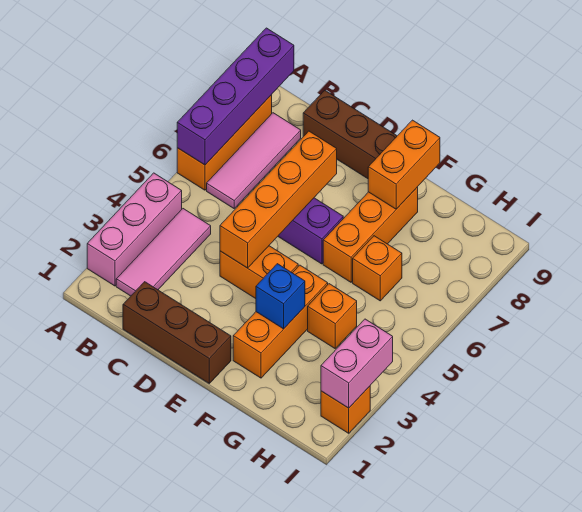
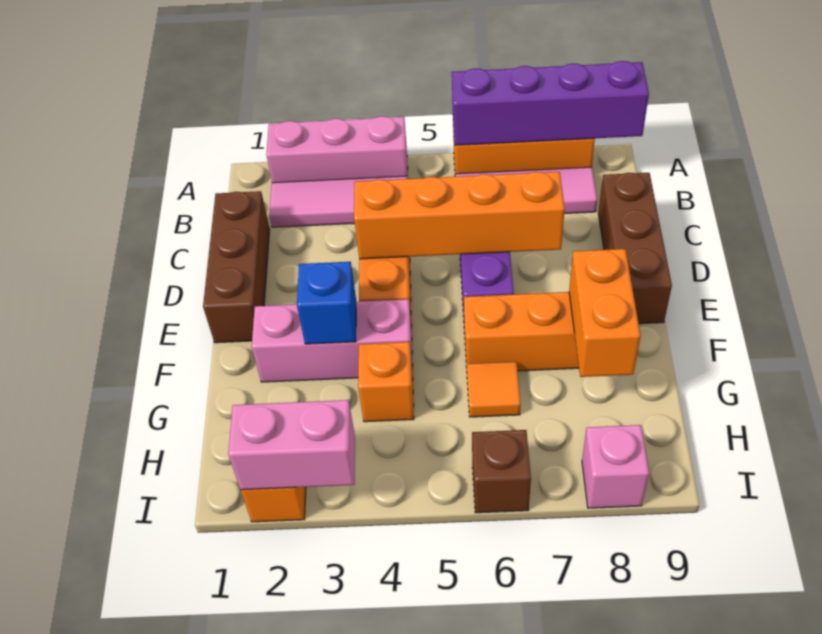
orange brick F2:F4 level 1 -> pink brick F2:F4 level 1
orange brick F8:F9 level 2 -> orange brick F8:G8 level 2
orange brick G6 level 1 -> orange tile G6 level 1
none -> brown brick I6 level 1
none -> pink brick I8 level 1

